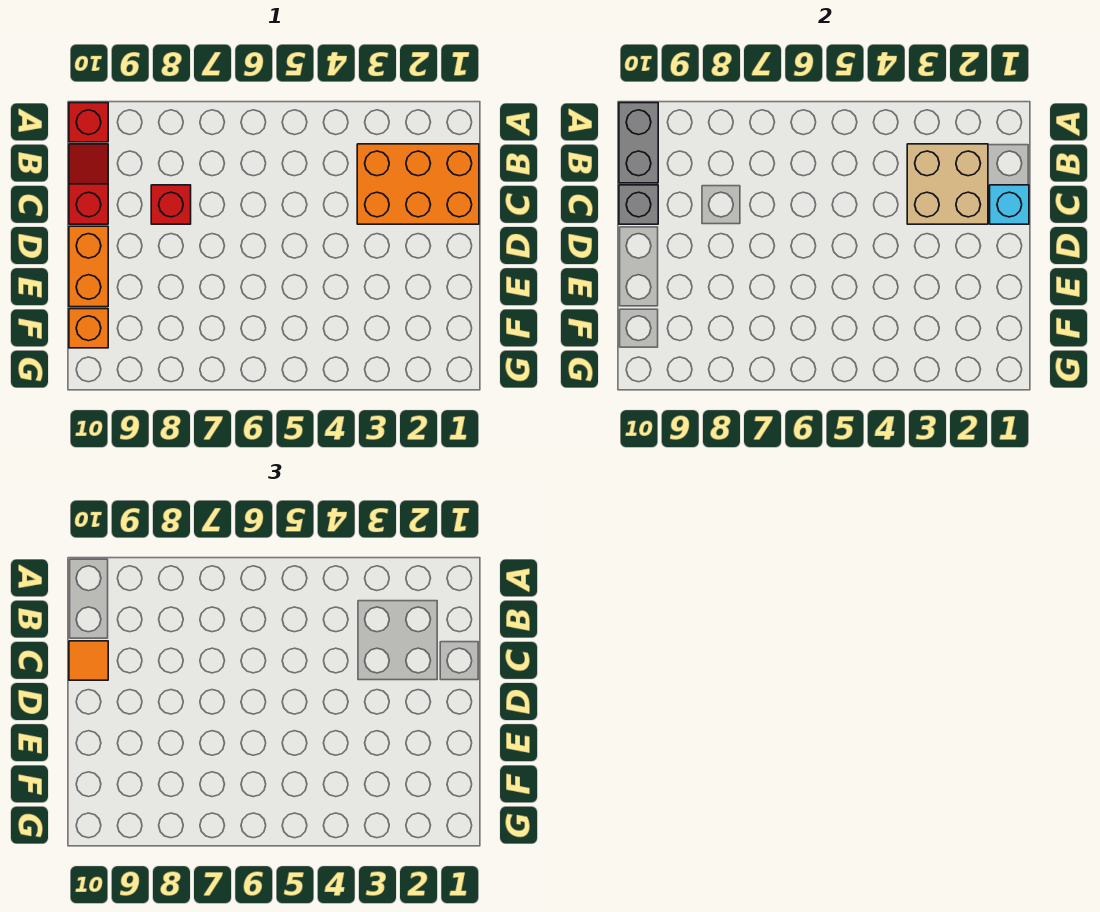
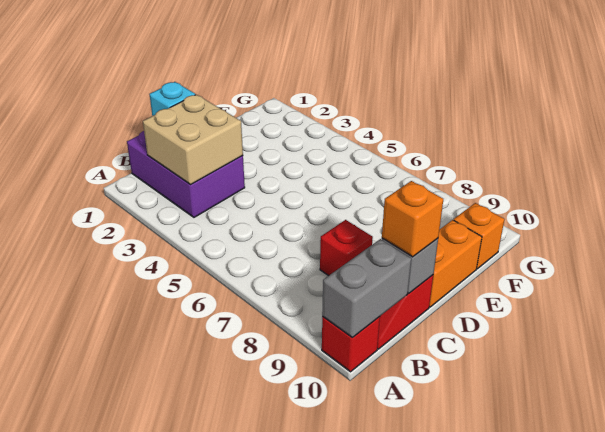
orange brick B1:C3 level 1 -> purple brick B1:C3 level 1
orange tile C10 level 3 -> orange brick C10 level 3

